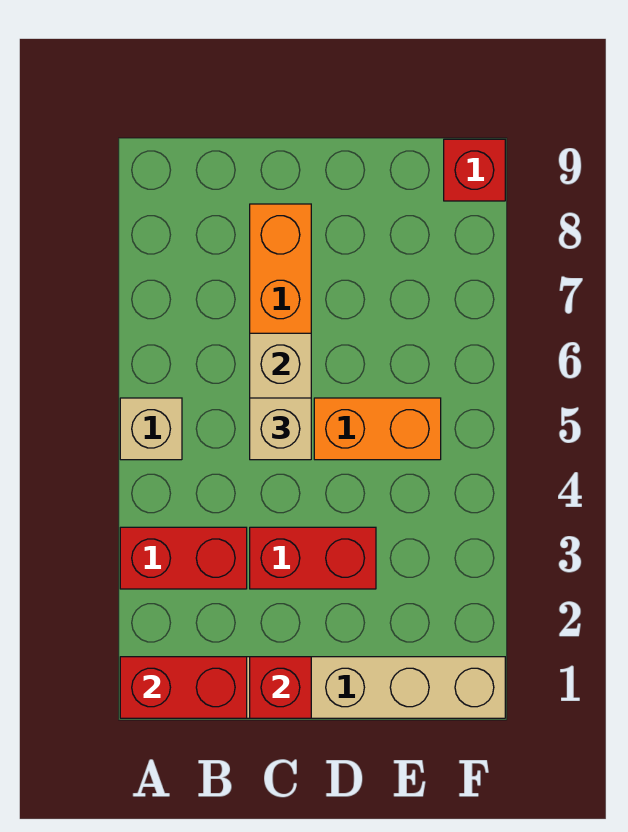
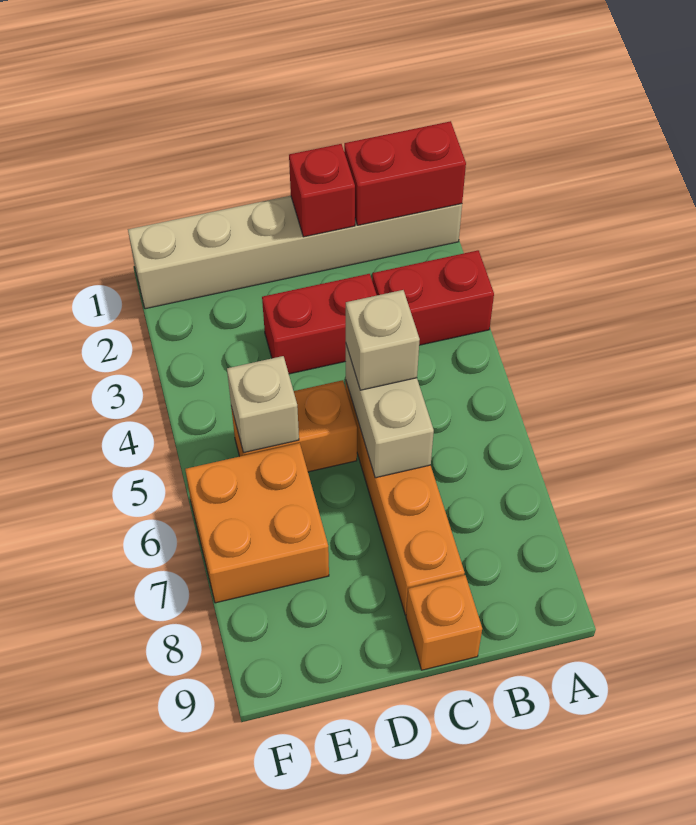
tan brick A5 level 1 -> tan brick E5 level 2
none -> orange brick C9 level 1
none -> orange brick E6:F7 level 1
red brick F9 level 1 -> none

